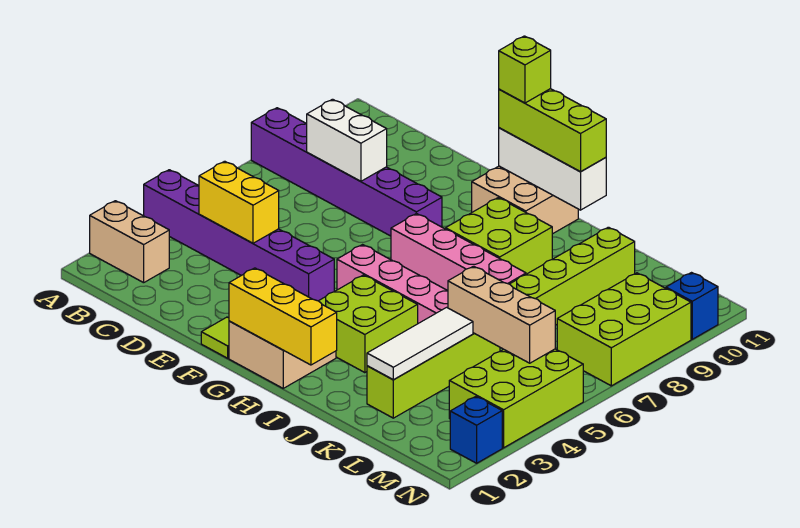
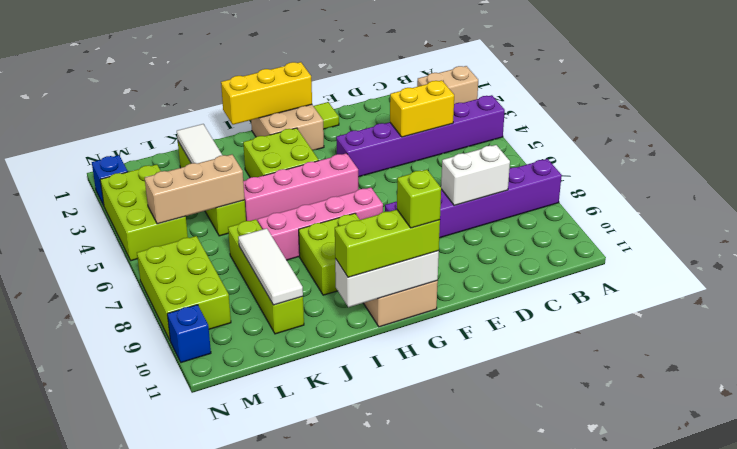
none -> white tile K8:K10 level 2

